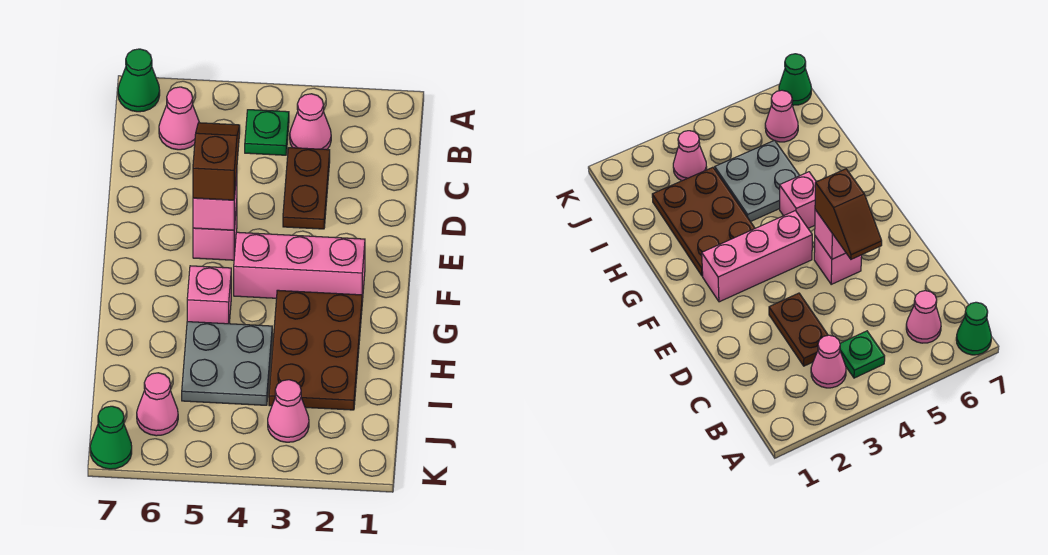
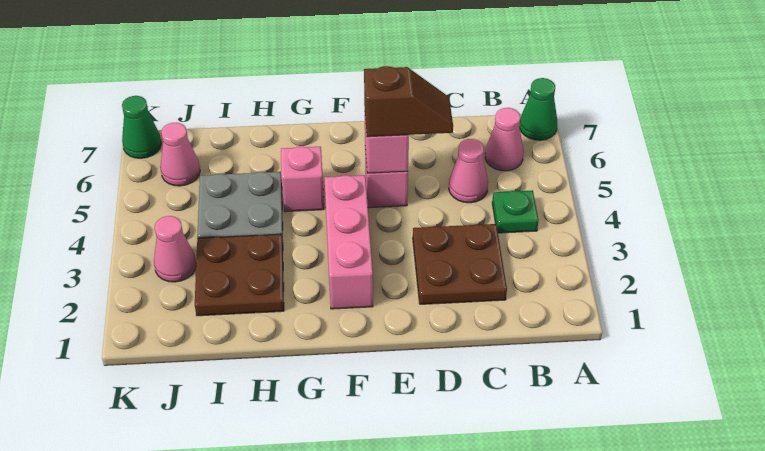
pink cone B3 level 1 -> pink cone C5 level 1
brown plate C3:D3 level 1 -> brown plate C2:D3 level 1
brown plate G2:I3 level 1 -> brown plate H2:I3 level 1

